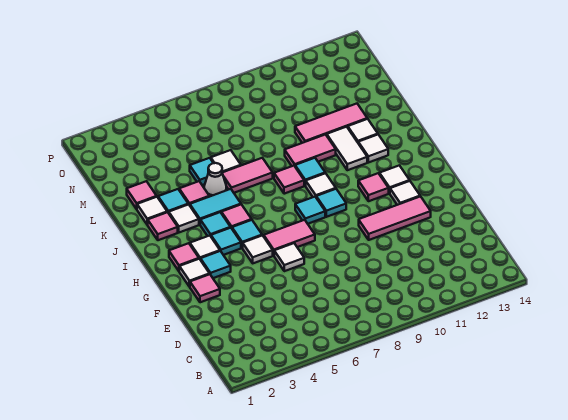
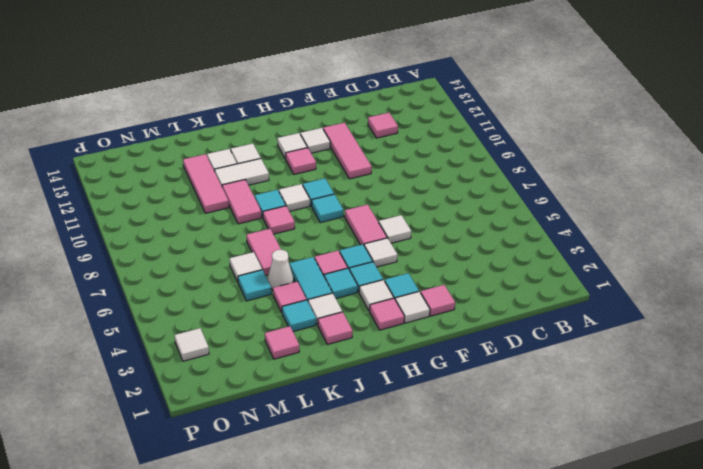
none -> pink tile D12 level 1
white tile K2 level 1 -> white tile O3 level 1

